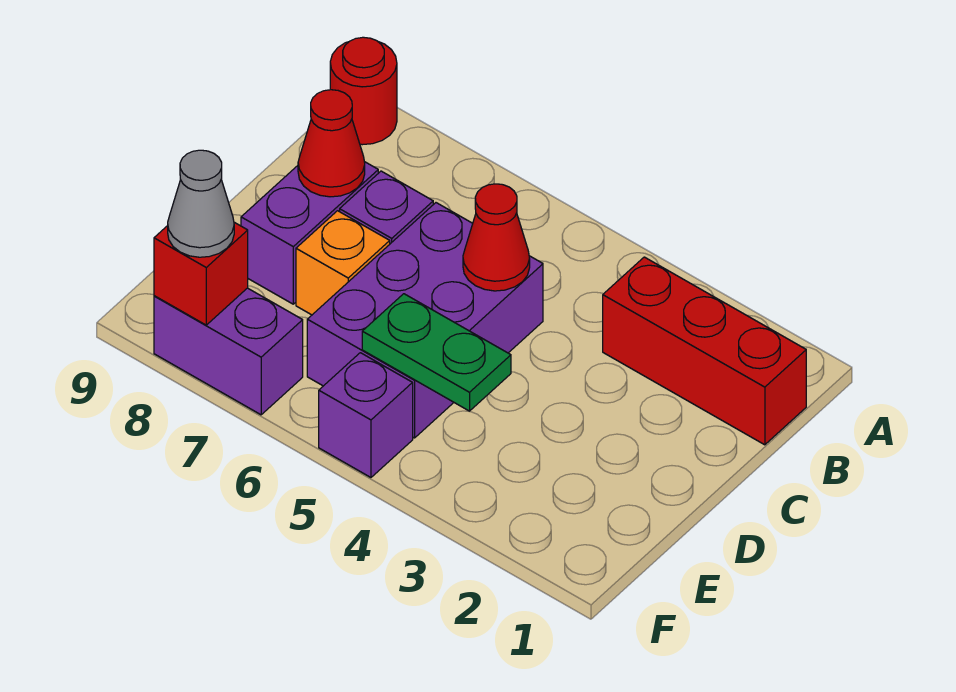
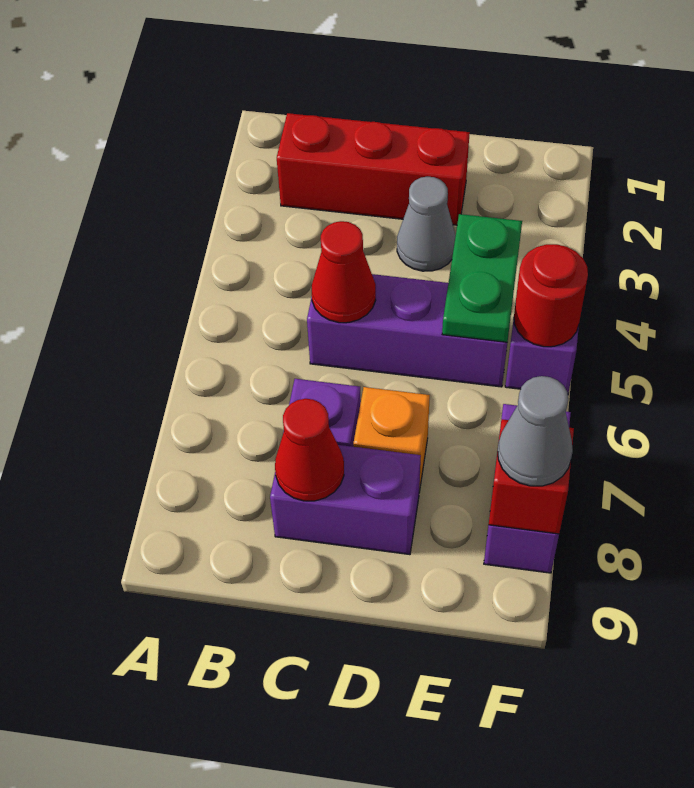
red round brick A9 level 1 -> red round brick F5 level 2
red brick B1:B3 level 1 -> red brick B2:D2 level 1
purple brick C5:E6 level 1 -> purple brick C5:E5 level 1
none -> grey cone D3 level 1

